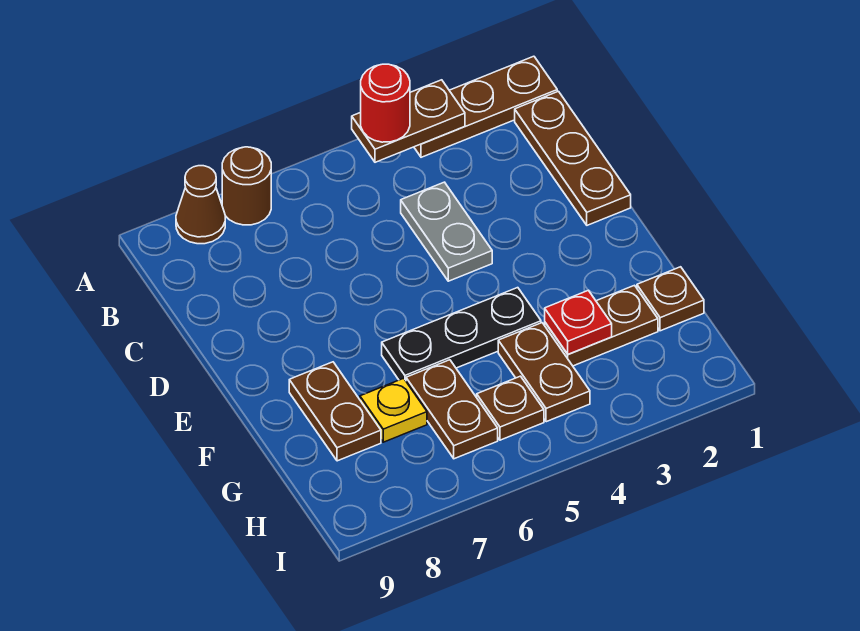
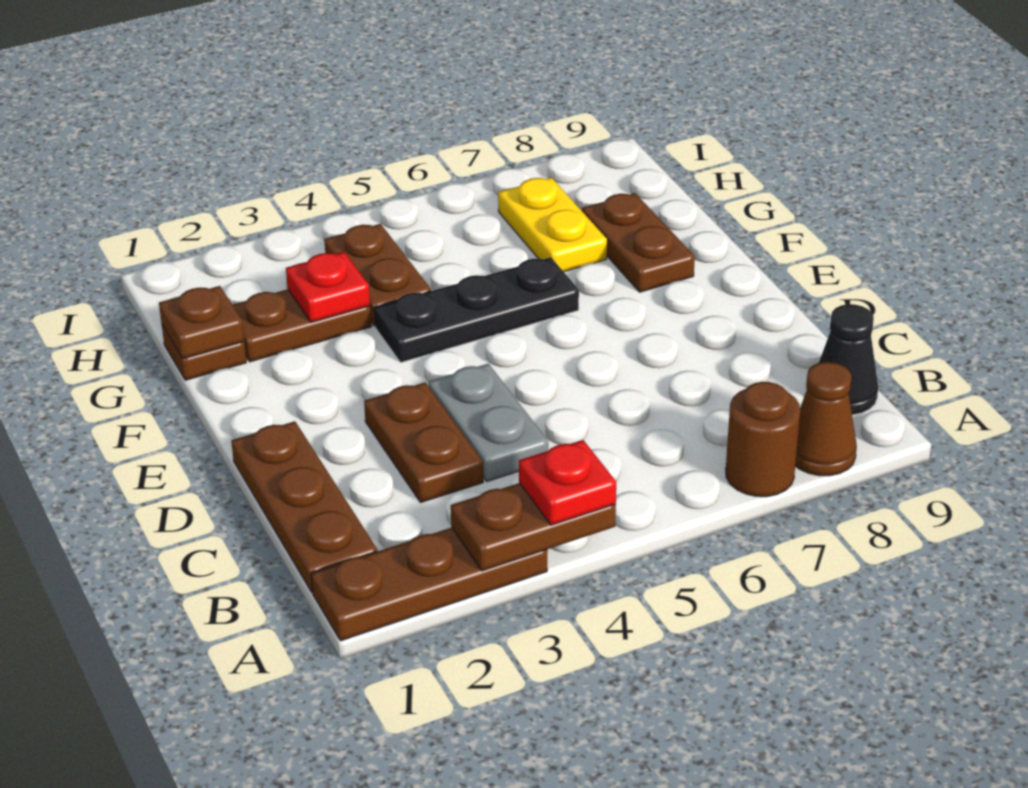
red round brick A4 level 3 -> red plate A4 level 3
none -> black cone B9 level 1
brown plate G6:H6 level 1 -> brown plate C3:D3 level 1
yellow plate G7 level 1 -> yellow plate G7:H7 level 1
brown plate H5 level 1 -> brown plate G1 level 2

